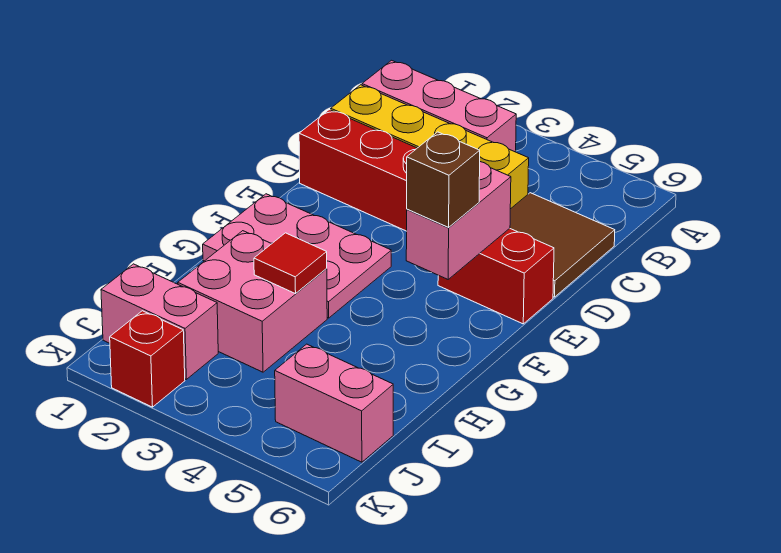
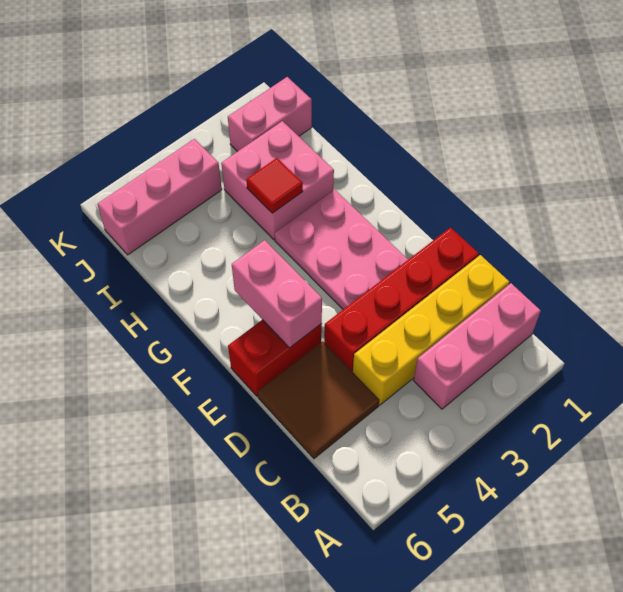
pink plate F1:G3 level 1 -> pink plate E2:G3 level 1
brown brick F5 level 3 -> none
pink brick J5:J6 level 1 -> pink brick J4:J6 level 1
red brick K2 level 1 -> none

